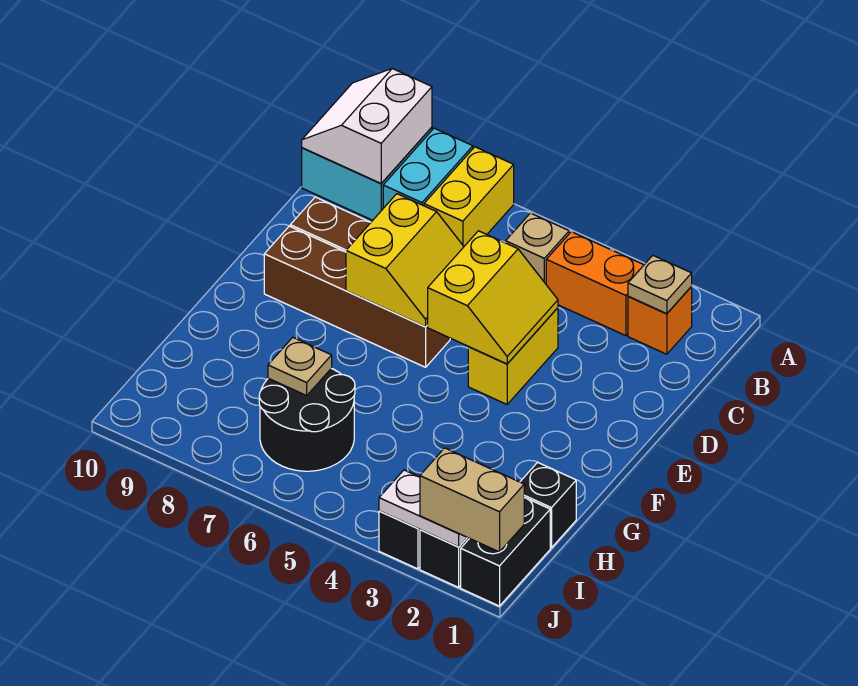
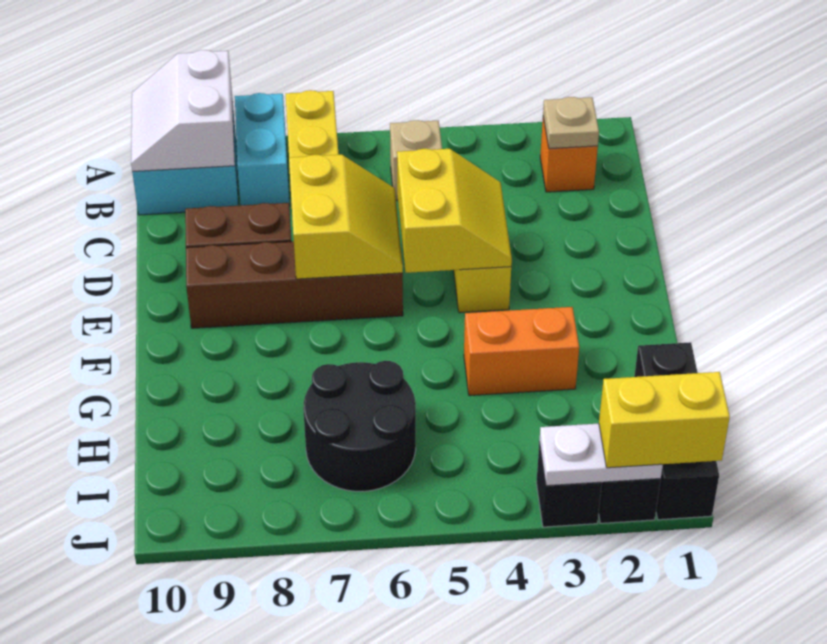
orange brick B3:B4 level 1 -> orange brick G3:G4 level 1
tan plate H7 level 2 -> none
tan brick J1:J2 level 3 -> yellow brick J1:J2 level 3

